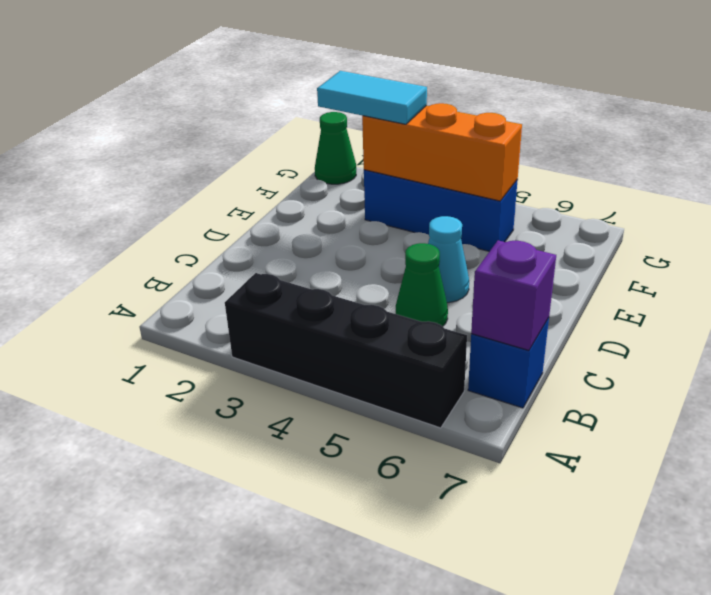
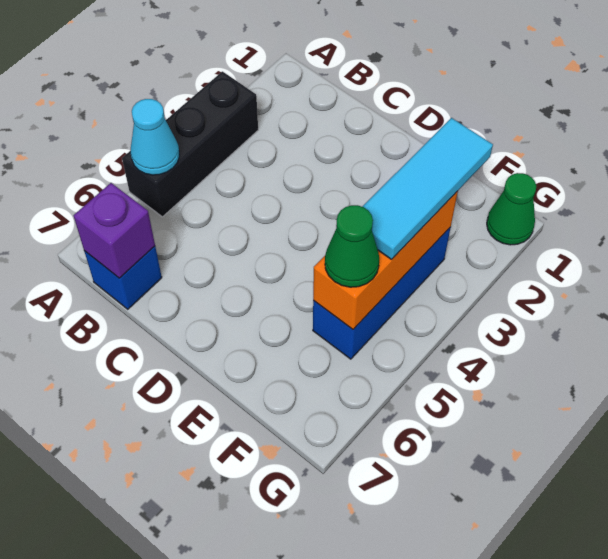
black brick A3:A6 level 1 -> black brick A3:A5 level 1
green cone C5 level 1 -> green cone F5 level 3
cyan cone D5 level 1 -> cyan cone A5 level 2
cyan tile F2:F3 level 3 -> cyan tile F2:F4 level 3

